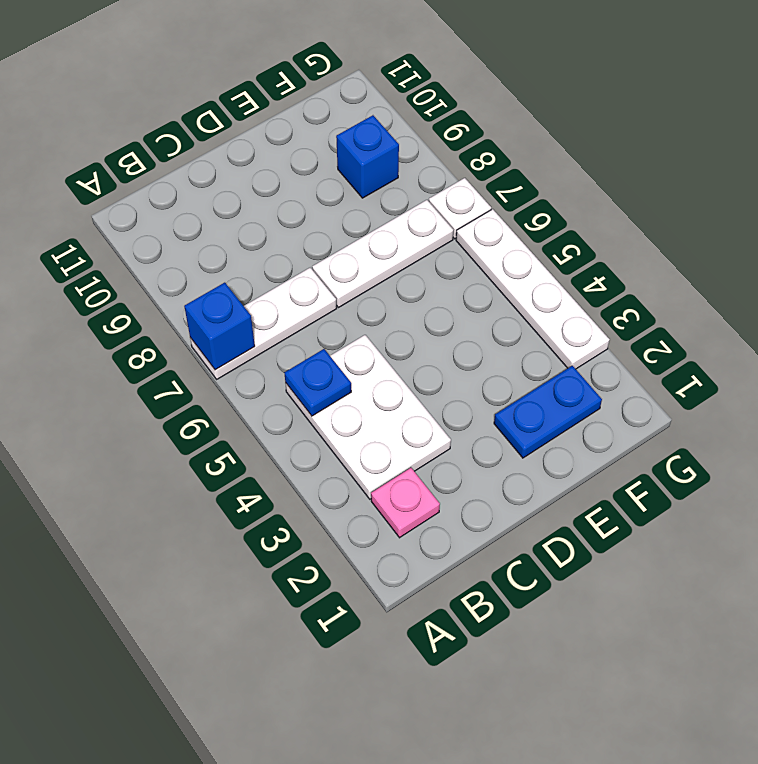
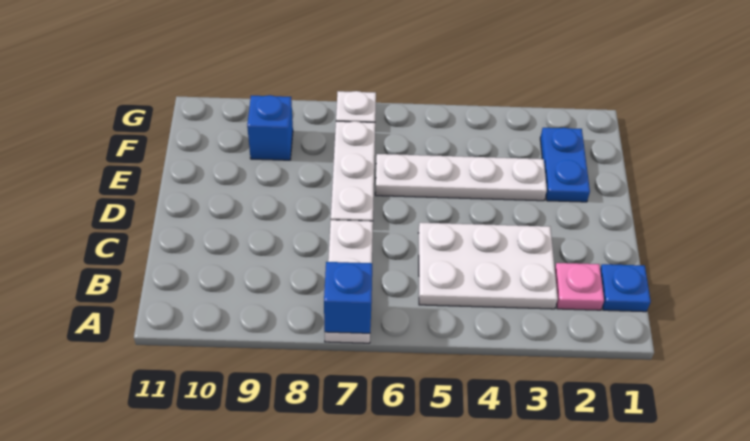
blue plate B5 level 2 -> blue plate B1 level 1
white plate G3:G6 level 1 -> white plate E3:E6 level 1

